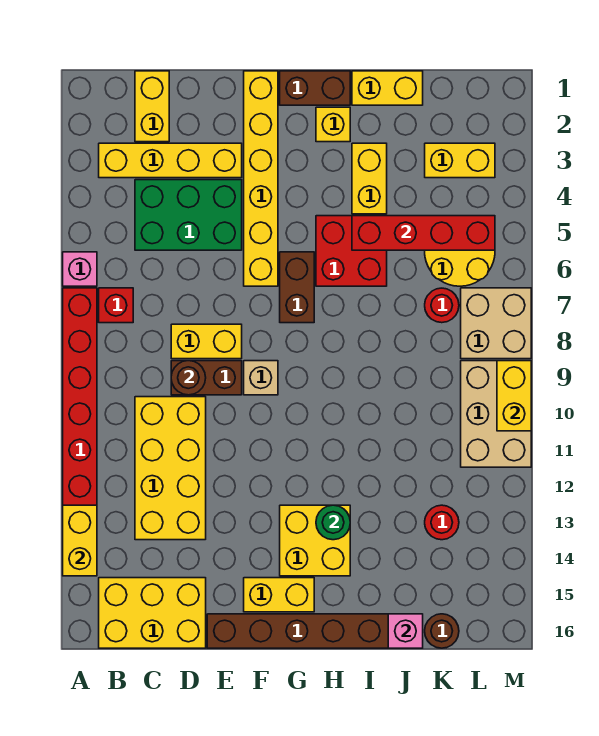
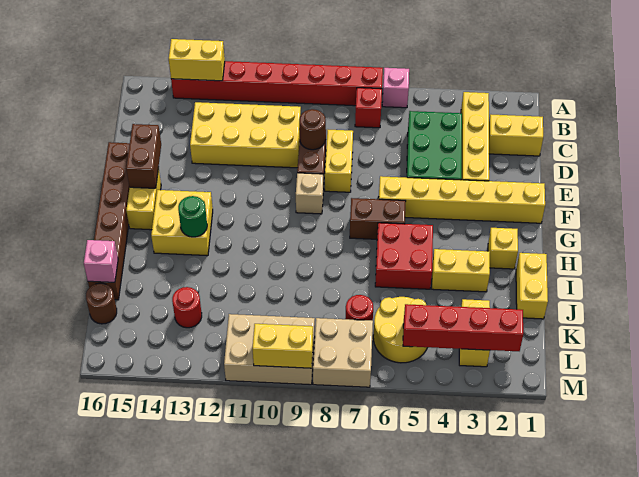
yellow brick B15:D16 level 1 -> none
brown brick G1:H1 level 1 -> brown brick E15:F15 level 2
red brick I5:L5 level 2 -> red brick L2:L5 level 2

